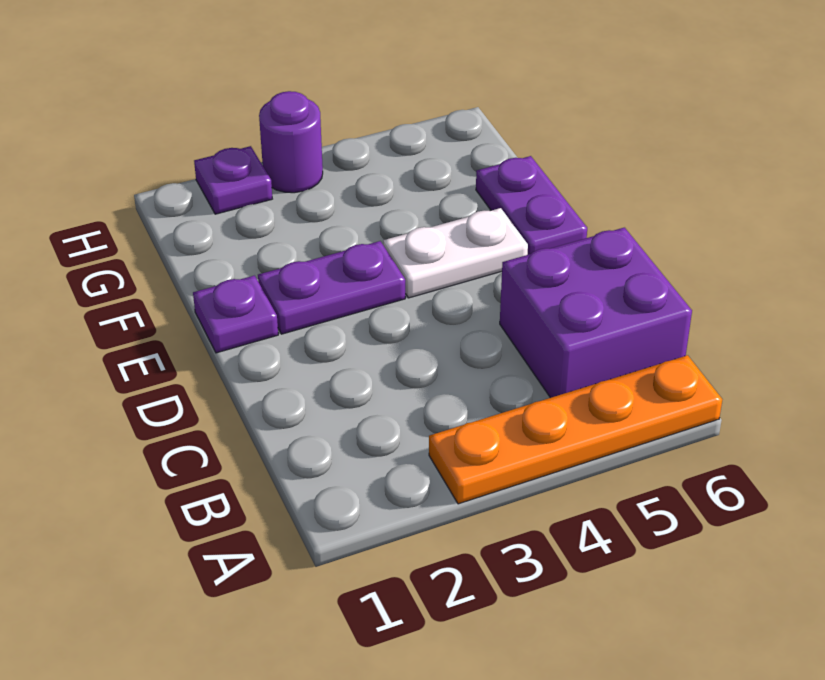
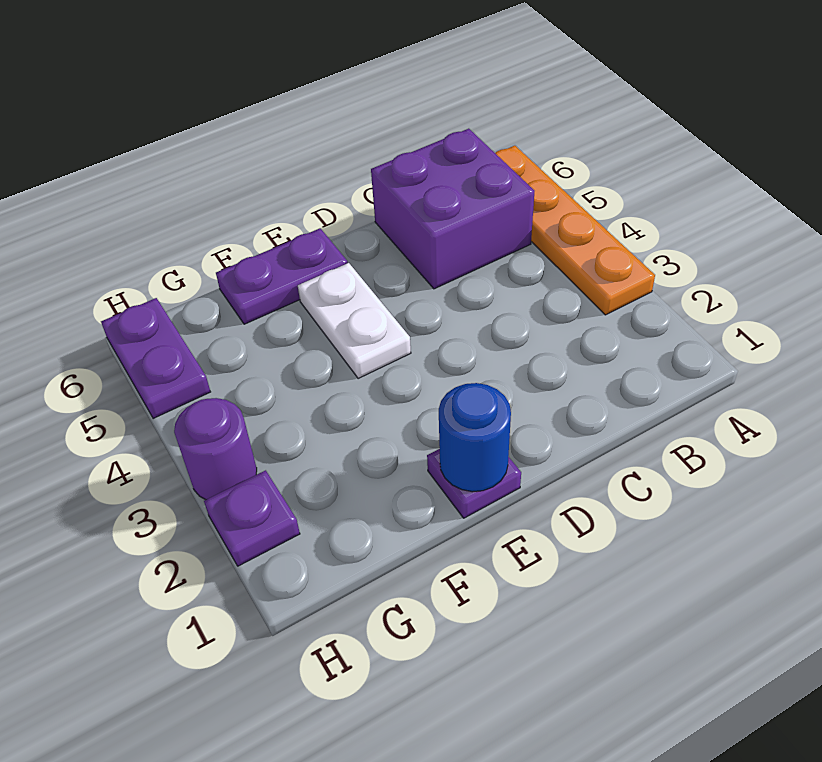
none -> blue round brick E1 level 2
purple plate E2:E3 level 1 -> purple plate H5:H6 level 1

